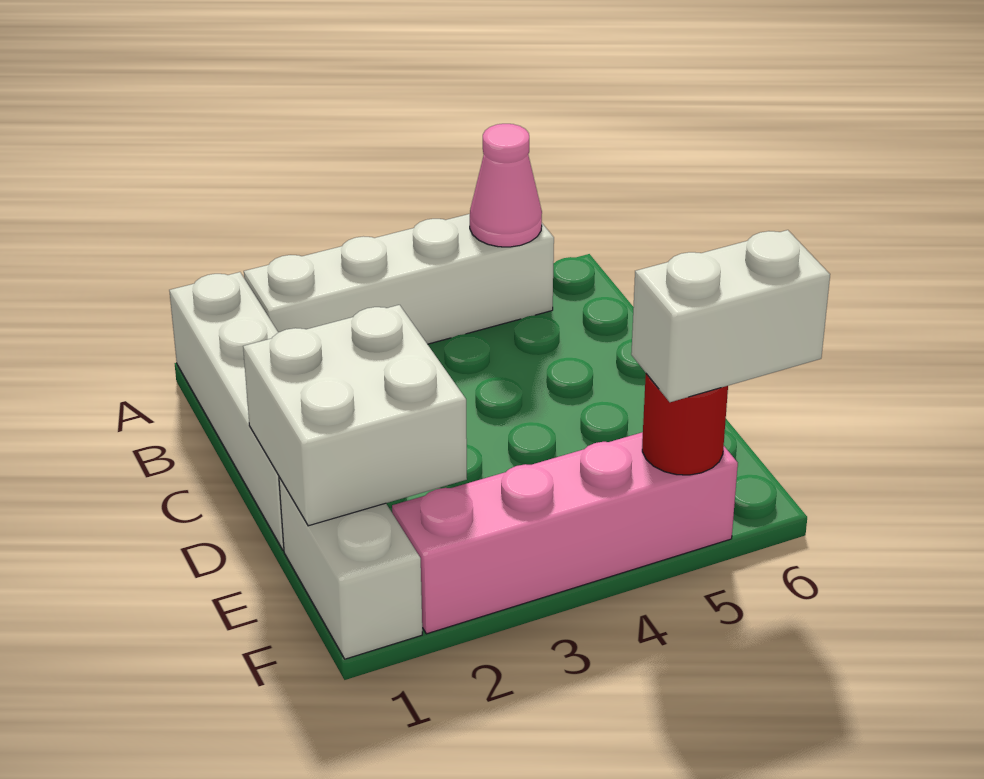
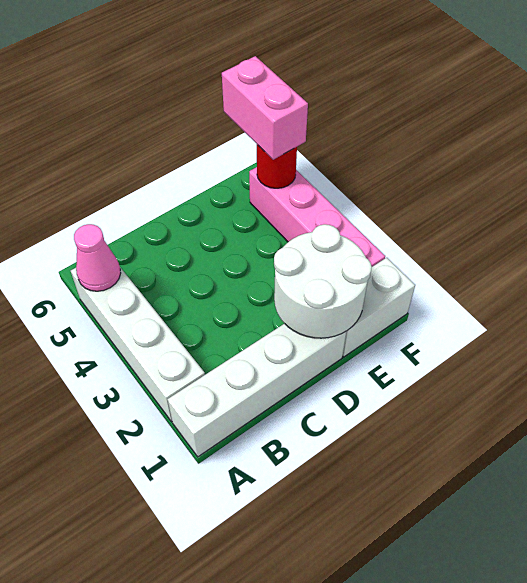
white brick D1:E2 level 2 -> white round brick D1:E2 level 2
white brick F5:F6 level 3 -> pink brick F5:F6 level 3

